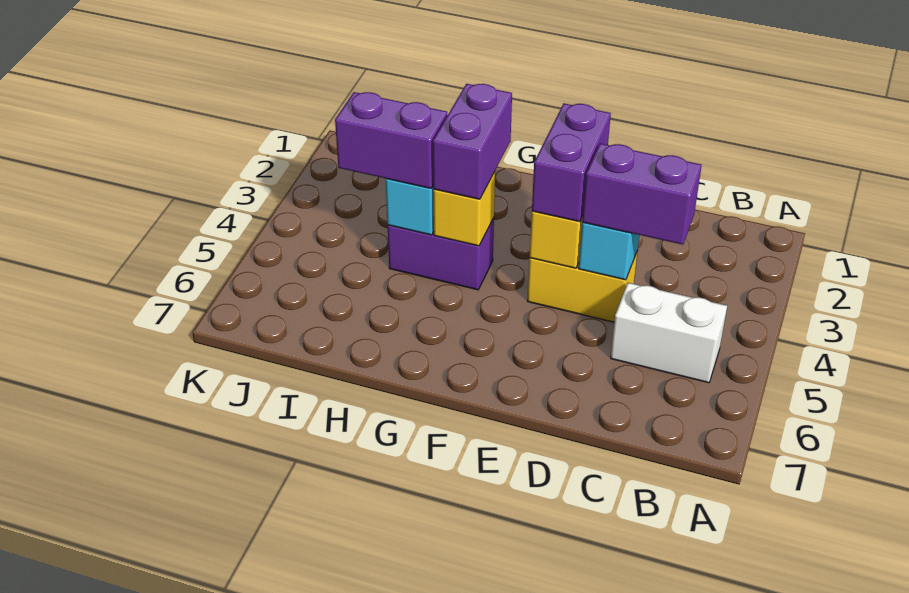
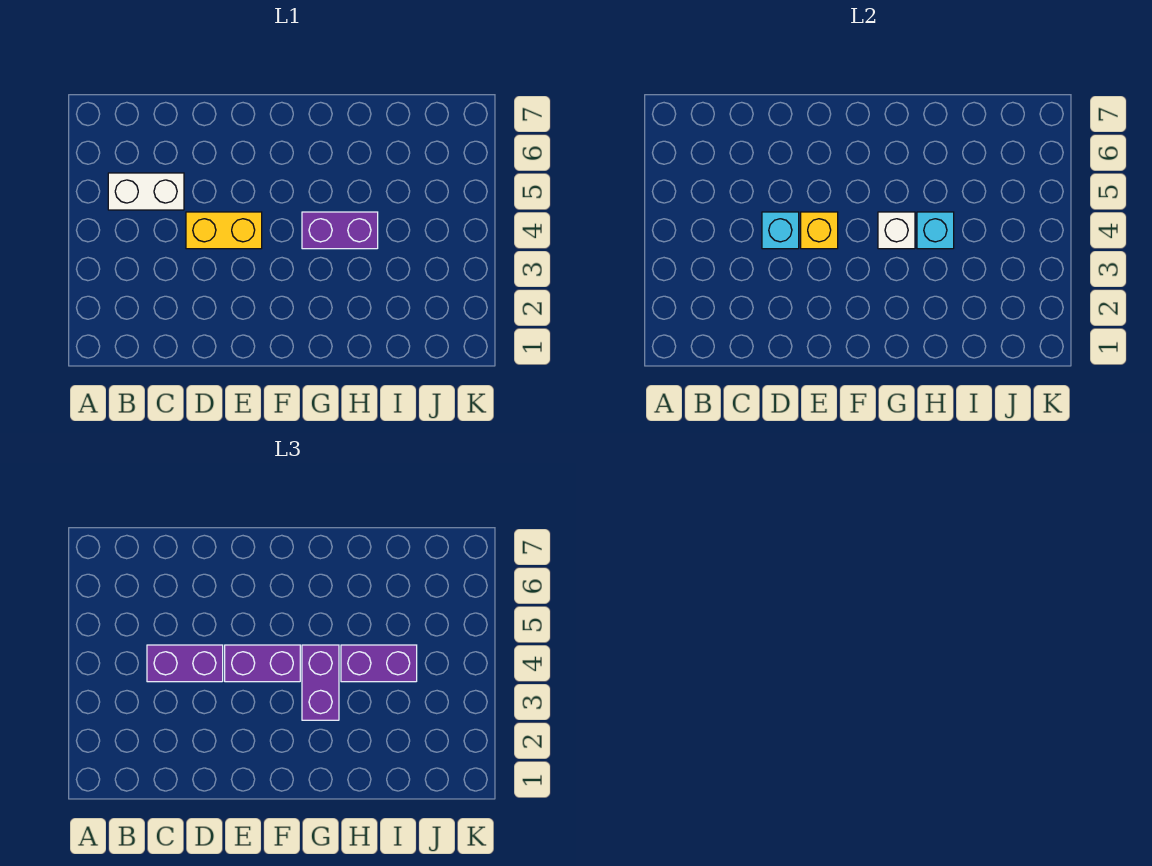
purple brick E3:E4 level 3 -> purple brick E4:F4 level 3
yellow brick G4 level 2 -> white brick G4 level 2

